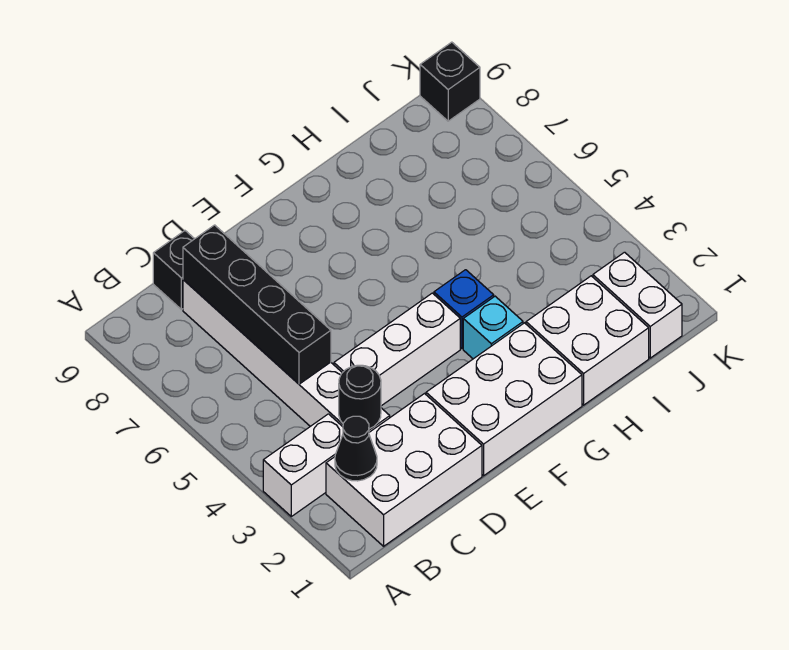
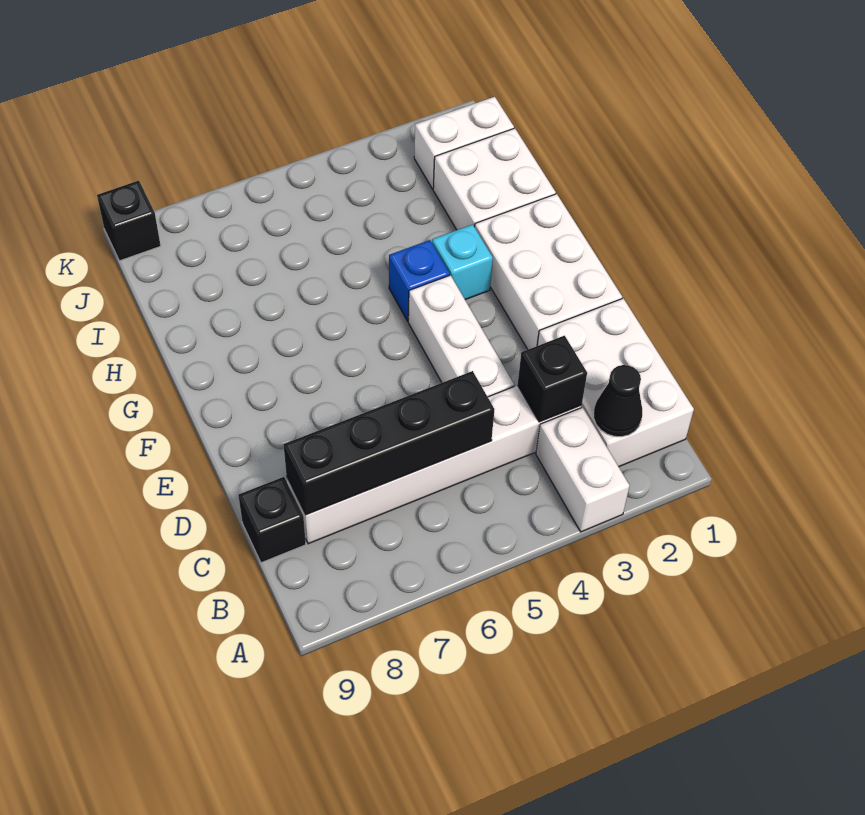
black round brick C3 level 2 -> black brick C3 level 2

